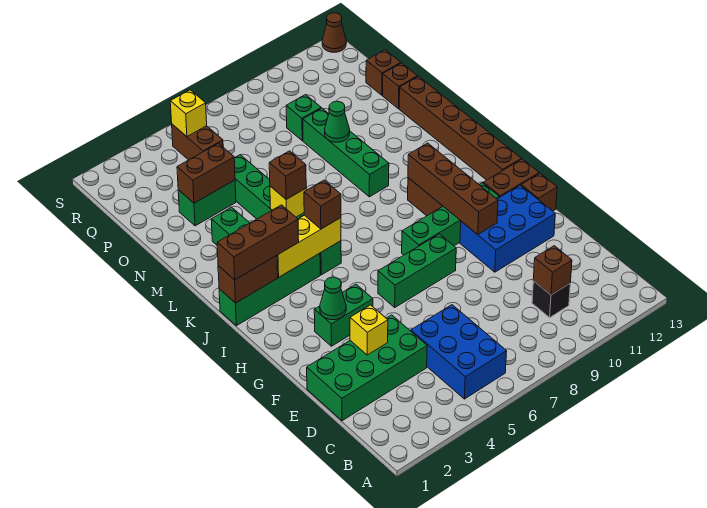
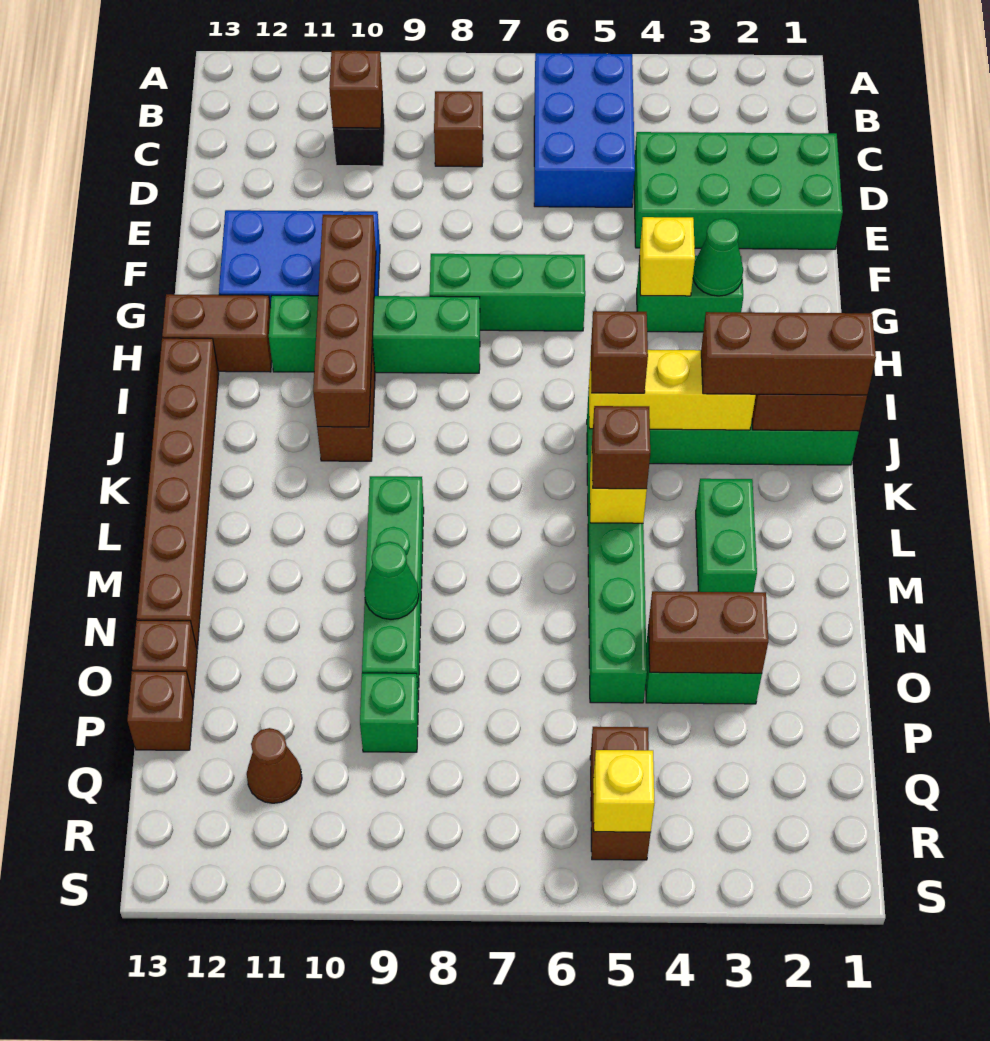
yellow brick E3 level 2 -> yellow brick G4 level 2
brown brick G13 level 1 -> brown brick C8 level 1
brown cone S13 level 1 -> brown cone Q11 level 1

